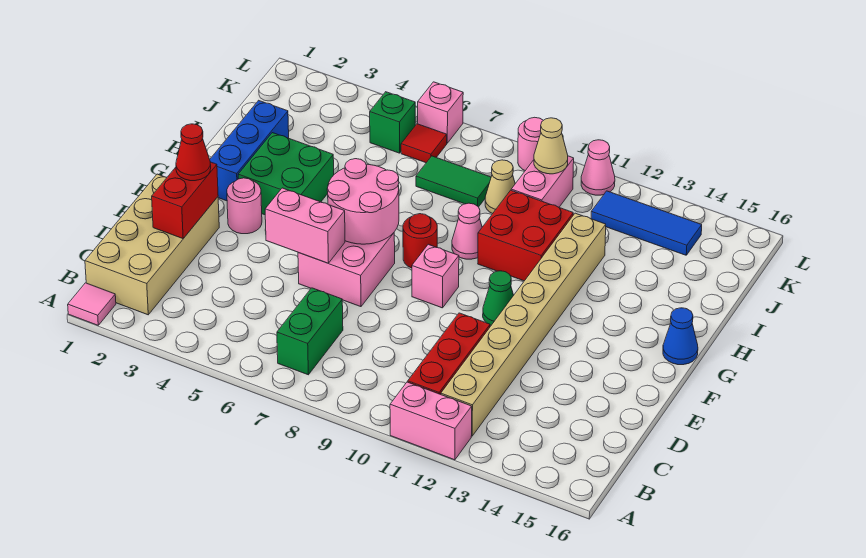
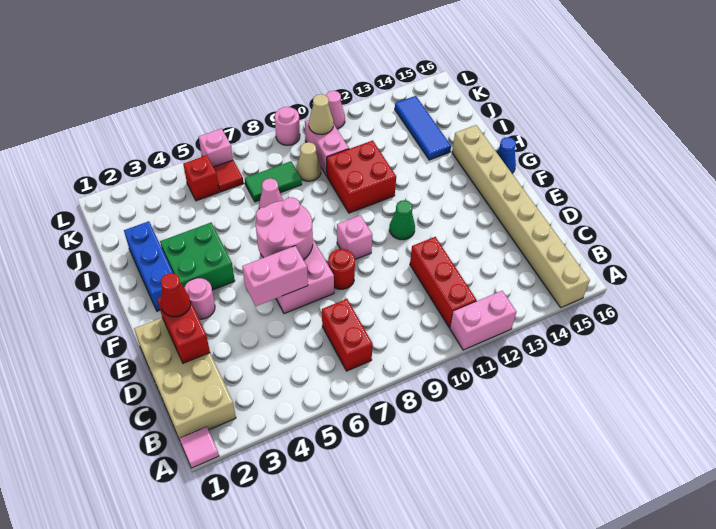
green brick B7:C7 level 1 -> red brick B7:C7 level 1
tan brick B12:I12 level 1 -> tan brick A15:H15 level 1
red round brick G8 level 1 -> red round brick E8 level 1
pink cone H9 level 1 -> pink cone I7 level 1
green brick K5 level 1 -> red brick K5 level 1
blue tile K12:K14 level 1 -> blue tile I14:K14 level 1

